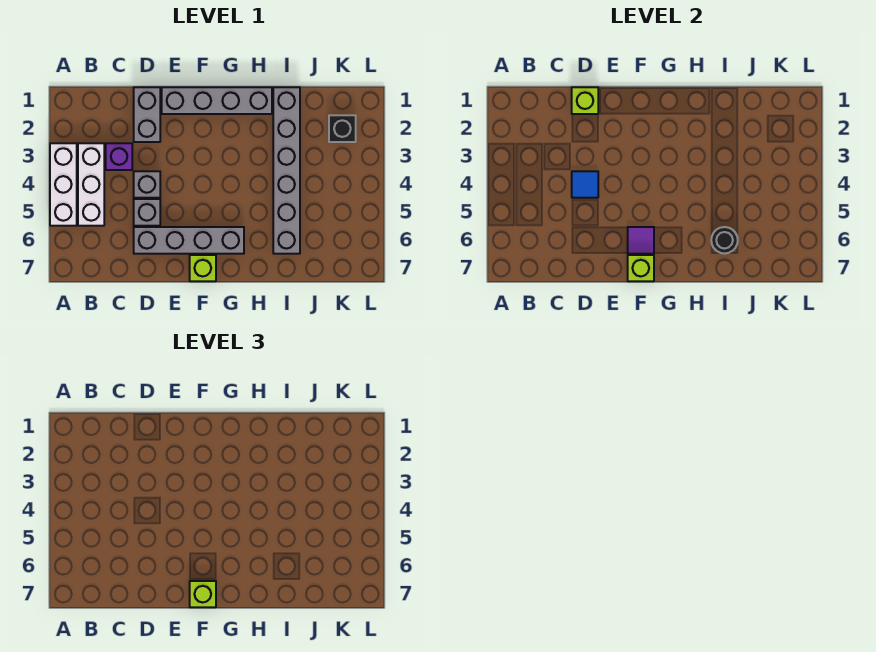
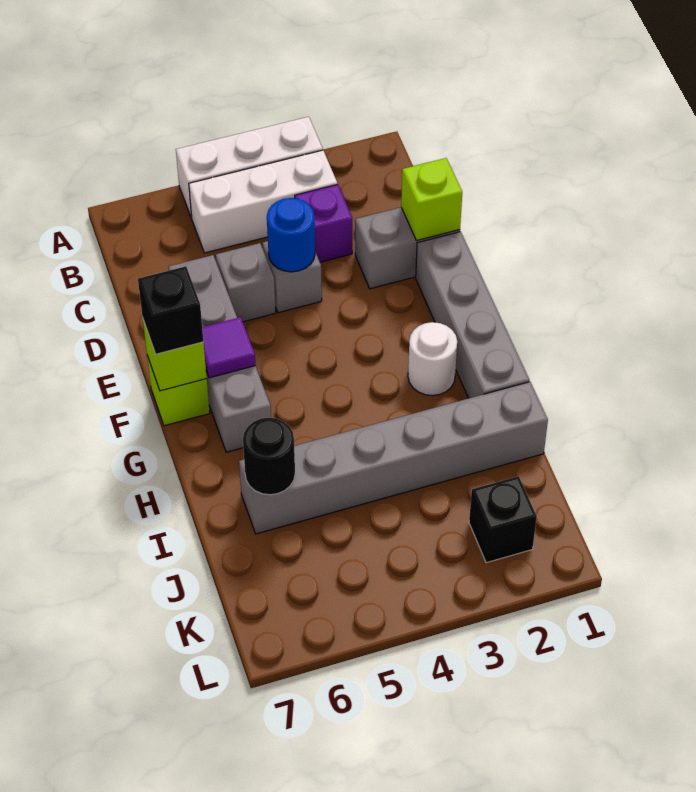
blue tile D4 level 2 -> blue round brick D4 level 2
lime brick F7 level 3 -> black brick F7 level 3
none -> white round brick G2 level 1

